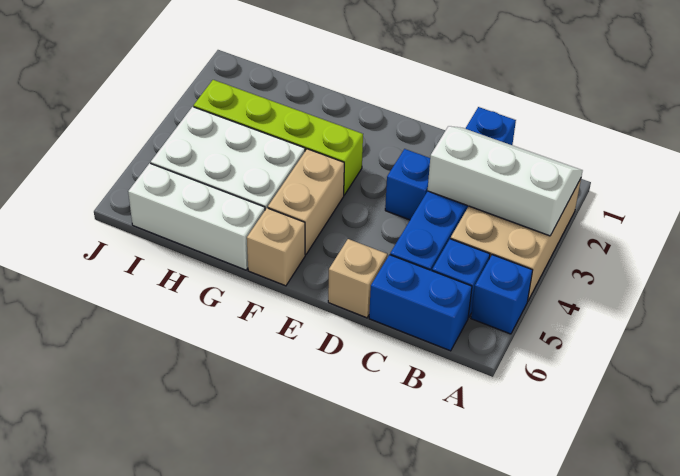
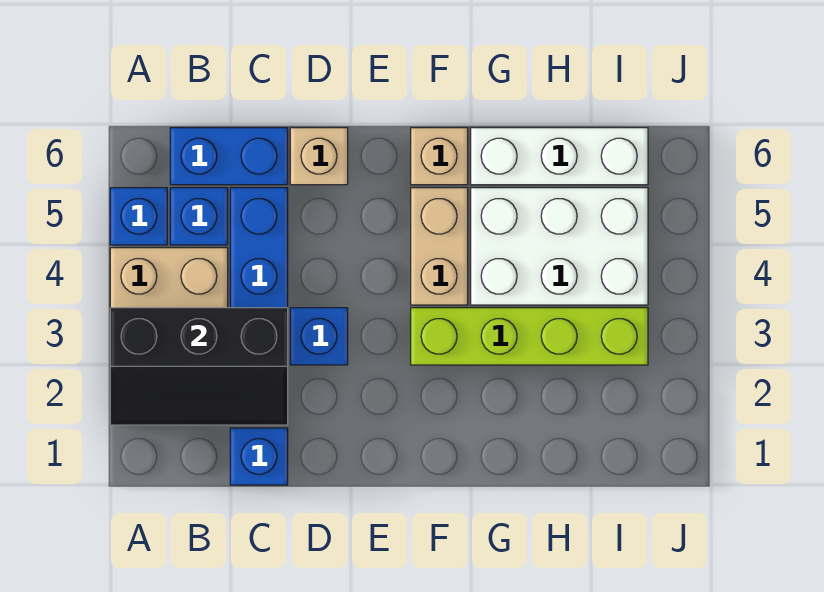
white slope A2:C3 level 2 top 3 -> black slope A2:C3 level 2 top 3

